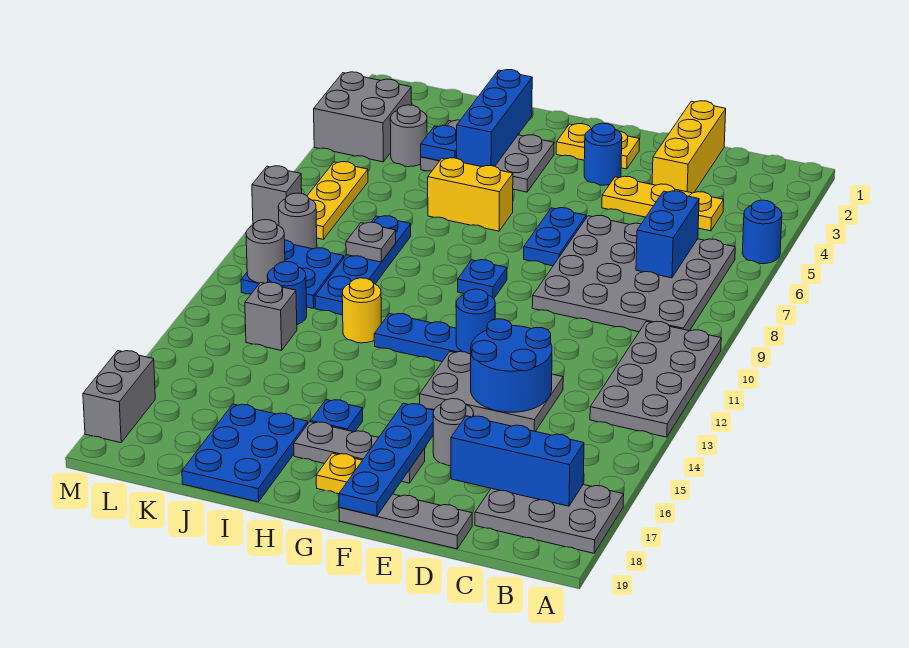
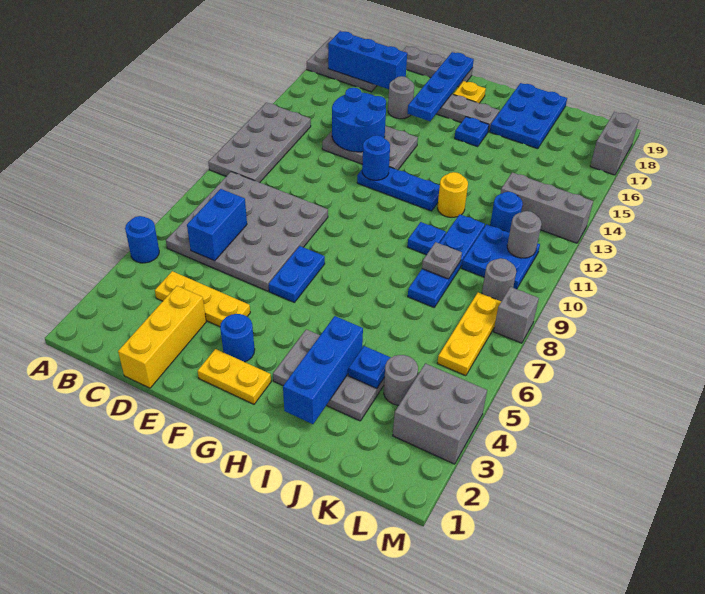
blue plate G9 level 1 -> blue plate I10 level 1
yellow brick H6:I6 level 1 -> none
grey brick K13 level 1 -> grey brick K13:M13 level 1

